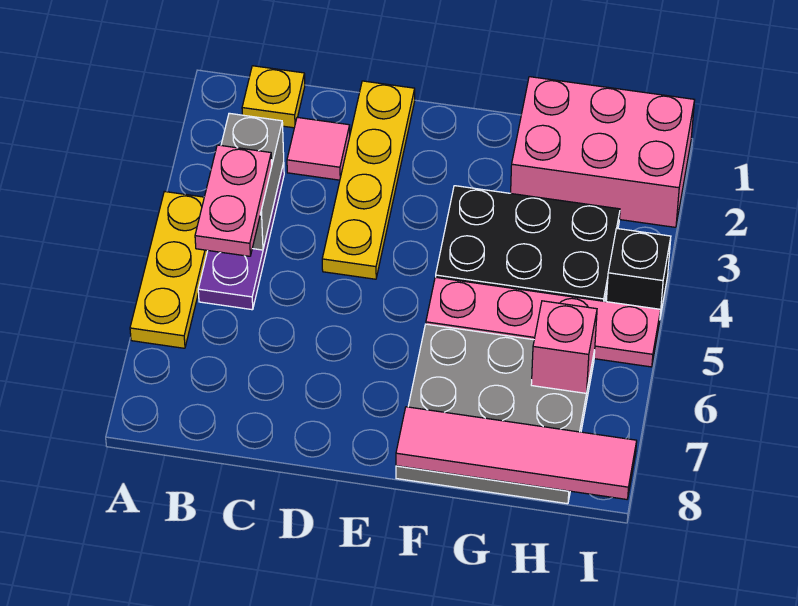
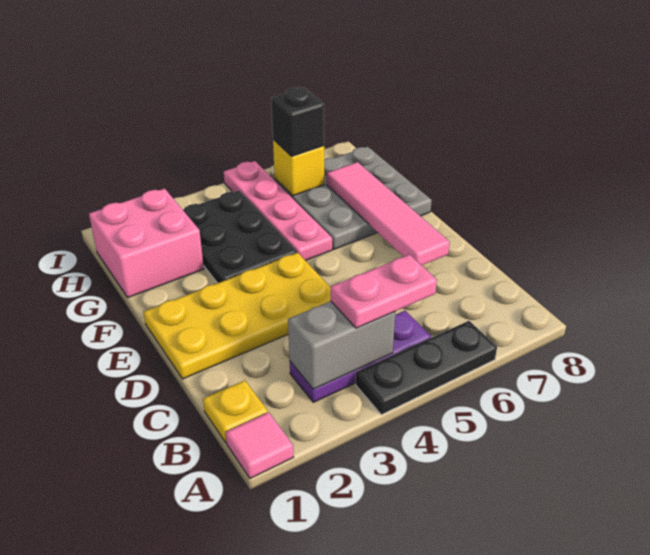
yellow plate A4:A6 level 1 -> black plate A4:A6 level 1
pink tile C2 level 1 -> pink tile A1 level 1
yellow plate D1:D4 level 1 -> yellow plate D1:E4 level 1
pink tile F8:I8 level 2 -> pink tile D7:G7 level 2
pink brick G1:I2 level 1 -> pink brick G1:H2 level 1
pink brick H6 level 2 -> yellow brick H6 level 2
black brick I4 level 1 -> black brick H6 level 3

